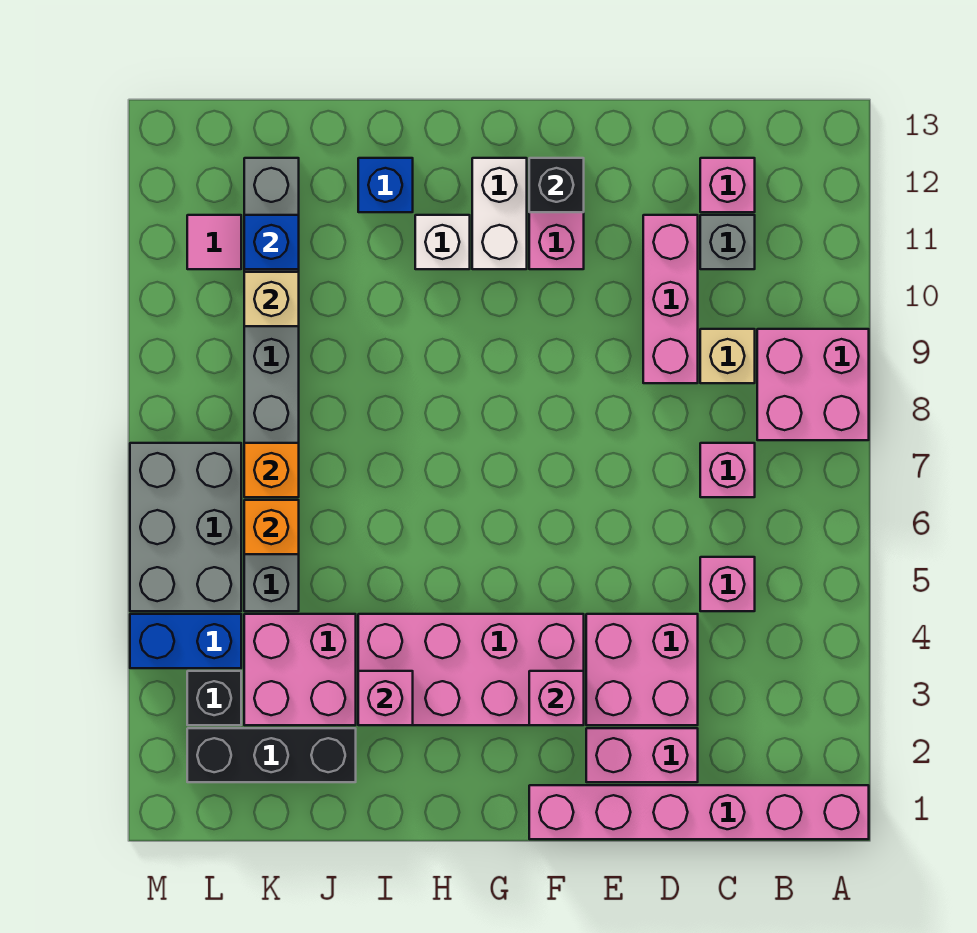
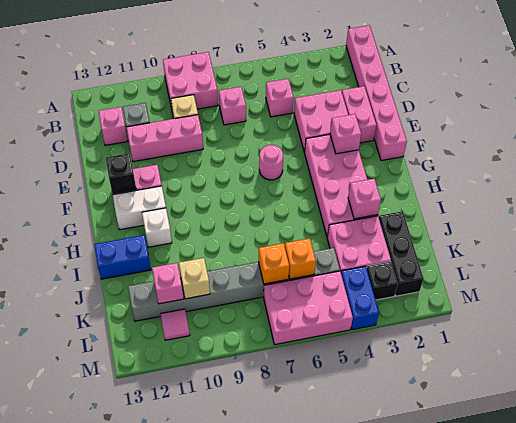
none -> pink round brick F6 level 1
blue brick I12 level 1 -> blue brick I12:I13 level 1
blue brick K11 level 2 -> pink brick K11 level 2
grey brick L5:M7 level 1 -> pink brick L5:M7 level 1

